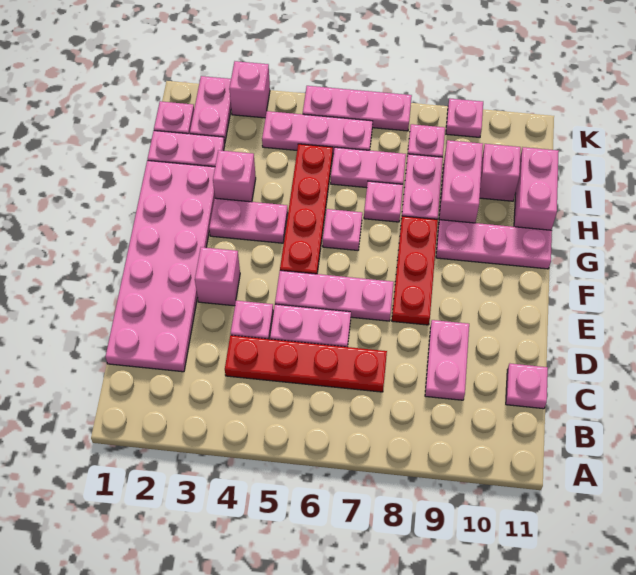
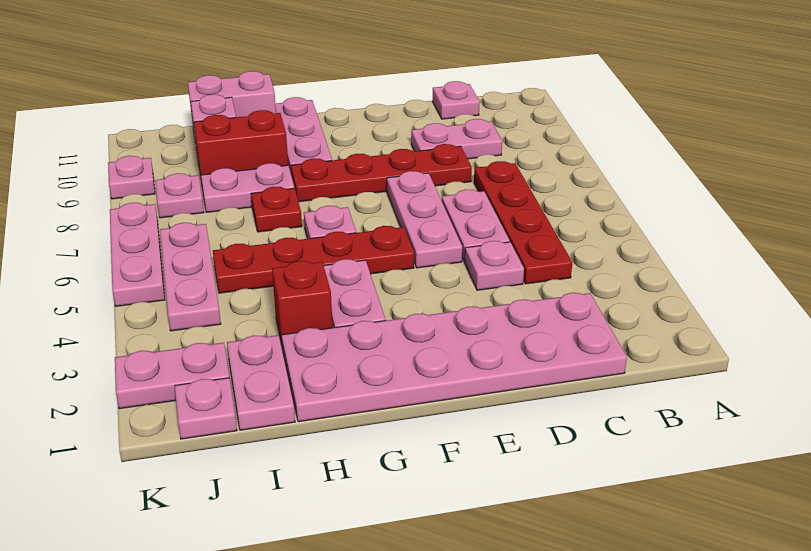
pink brick E3 level 1 -> none
red plate E8:G8 level 1 -> red plate D8:G8 level 1
pink brick H3 level 1 -> red brick H3 level 1
pink plate H7 level 1 -> red plate H7 level 1
pink brick H9:I9 level 1 -> red brick H9:I9 level 1
pink plate I6:I7 level 1 -> none
pink brick K3 level 1 -> none

